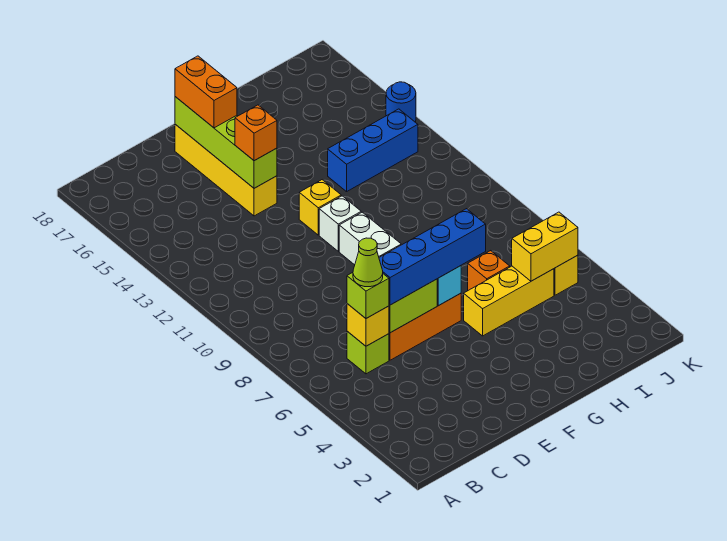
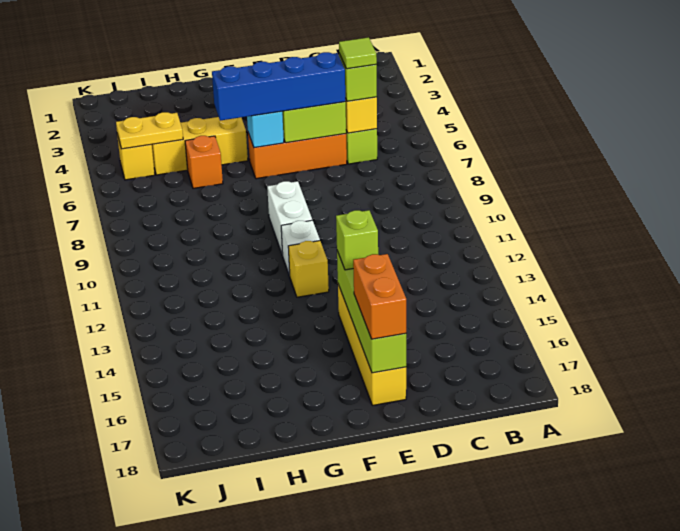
lime cone C6 level 4 -> lime tile C6 level 4
orange brick E14 level 3 -> lime brick E14 level 3
blue brick H13:J13 level 1 -> none
yellow brick I5:J5 level 2 -> yellow plate I5:J5 level 2
blue round brick K14 level 1 -> none

